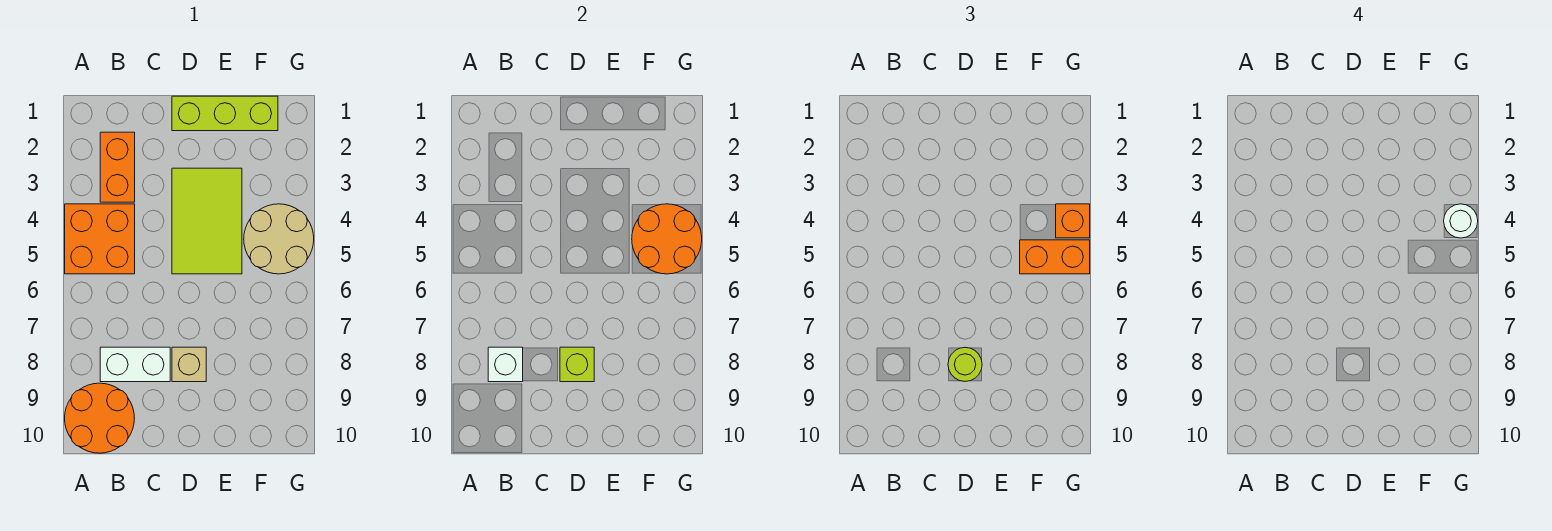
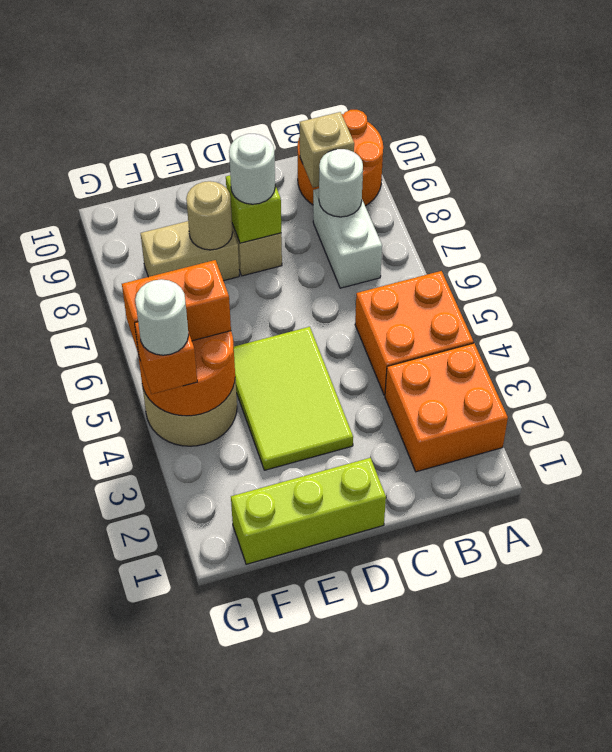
orange brick B2:B3 level 1 -> orange brick A2:B3 level 1
white brick B8:C8 level 1 -> white brick B7:B8 level 1
white brick B8 level 2 -> white round brick B8 level 2
none -> tan brick B9 level 2
lime round brick D8 level 3 -> white round brick D8 level 3
none -> tan brick E8:F8 level 1
none -> tan round brick E8 level 2

